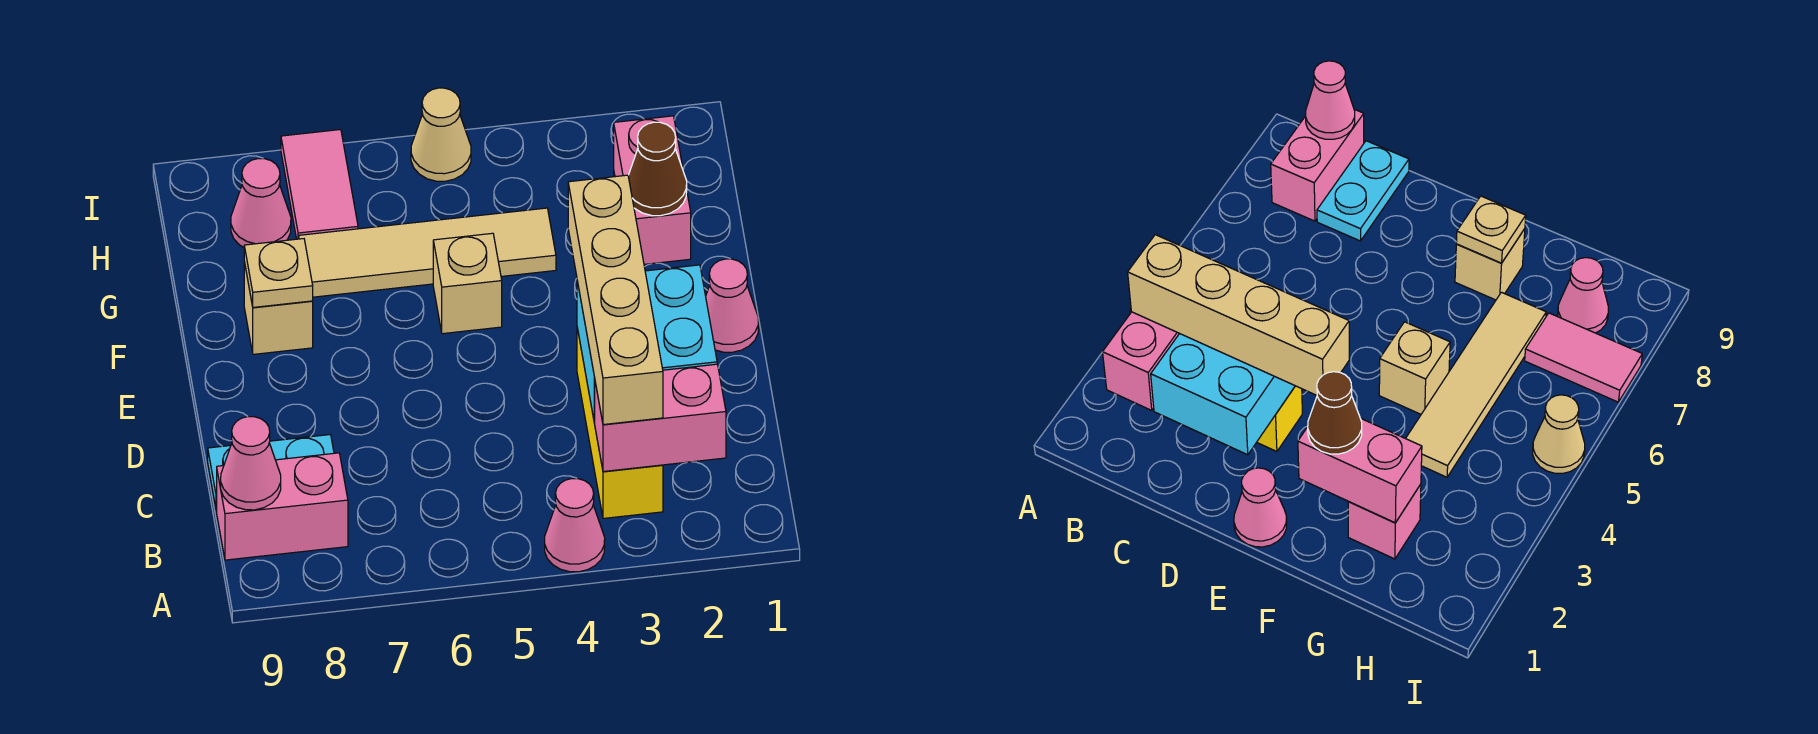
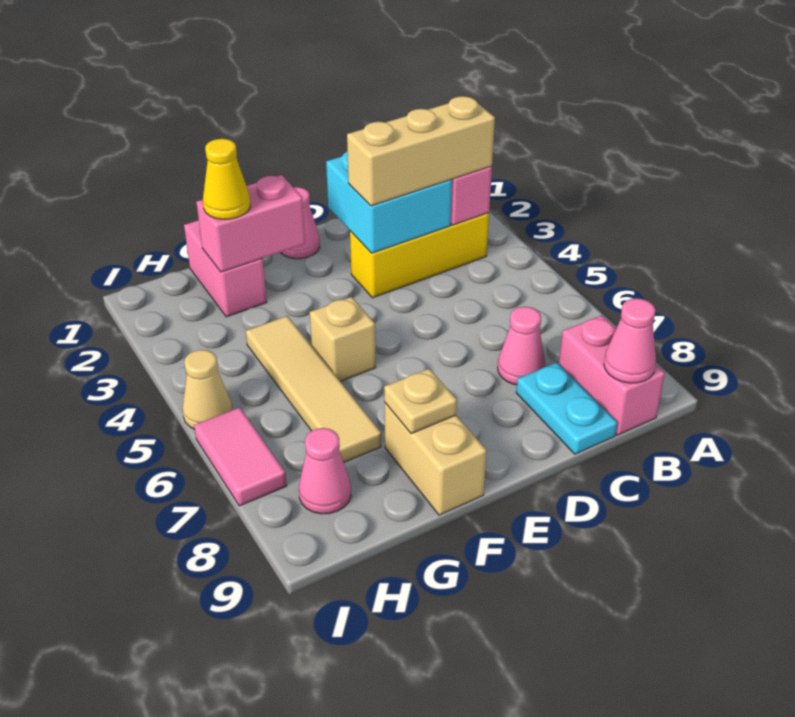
pink cone A4 level 1 -> pink cone C7 level 1
tan brick B3:E3 level 3 -> tan brick B3:D3 level 3
brown cone F2 level 3 -> none
tan brick F8 level 1 -> tan brick F8:F9 level 1
pink brick G2 level 1 -> pink brick G1:G2 level 1
none -> yellow cone G2 level 3
pink tile H7:I7 level 1 -> pink tile I6:I7 level 1

